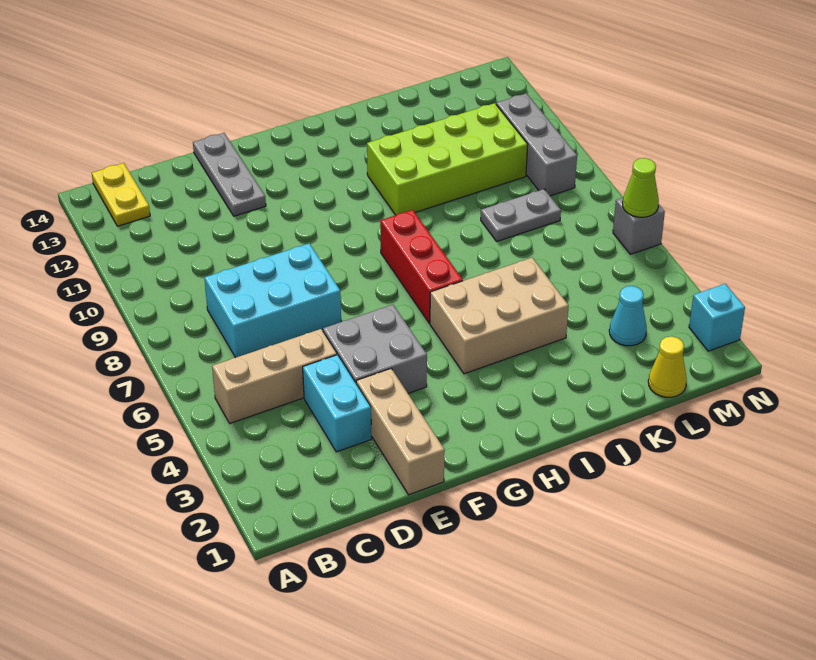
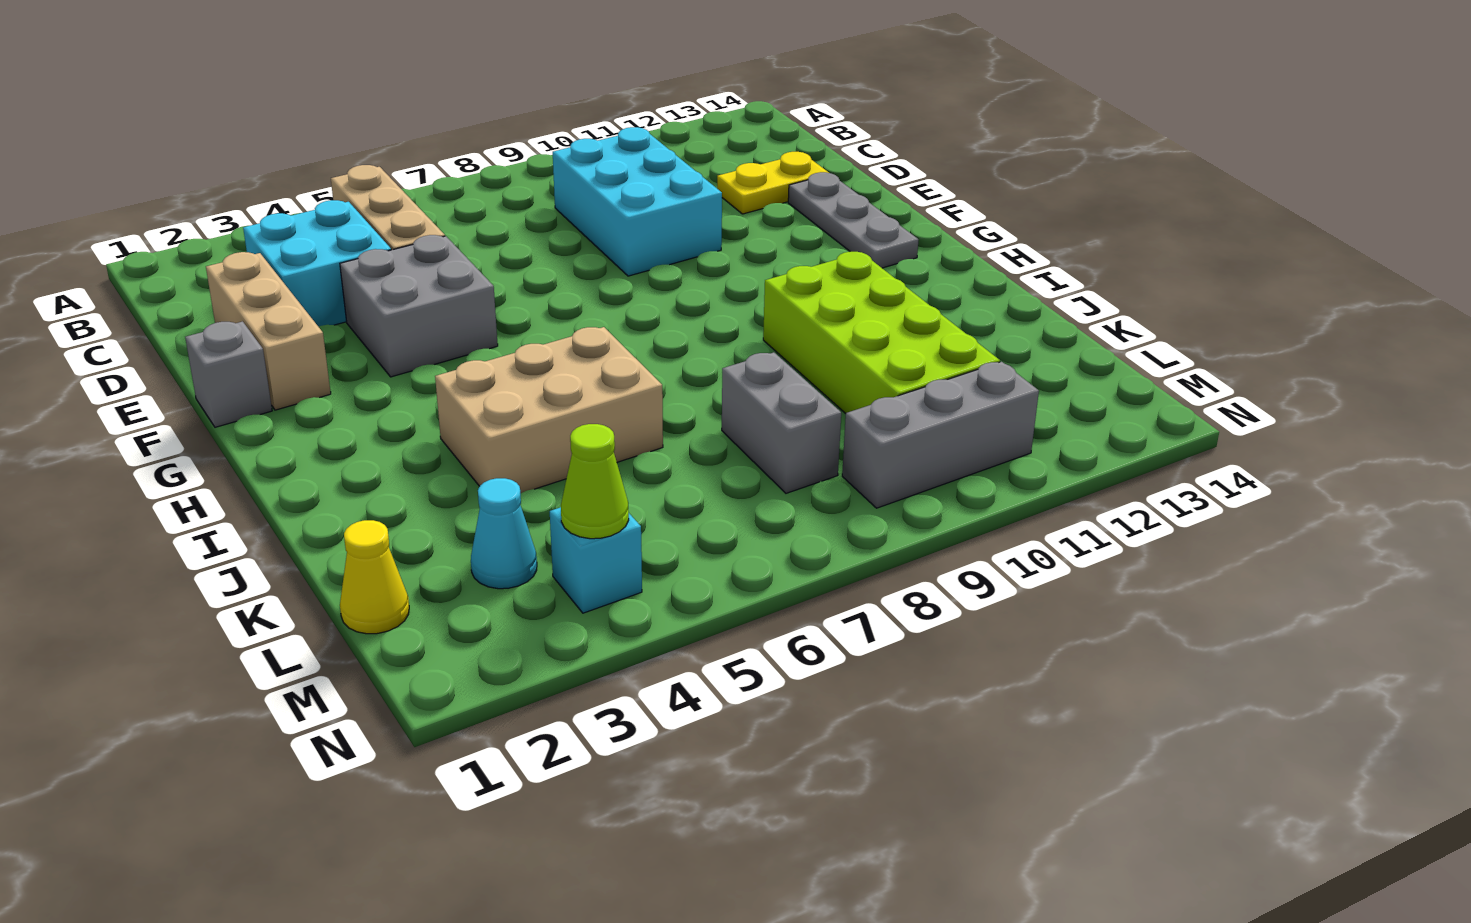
yellow plate B13:B14 level 1 -> yellow plate D12:D13 level 1
cyan brick C7:E8 level 1 -> cyan brick C9:E10 level 1
cyan brick D3:D4 level 1 -> cyan brick C3:D4 level 1
tan brick E1:E3 level 1 -> tan brick D2:F2 level 1
grey plate E12:E14 level 1 -> grey plate E13:G13 level 1
tan brick H4:J5 level 1 -> tan brick I4:J6 level 1
red brick H6:H8 level 1 -> none
grey plate K8:L8 level 1 -> grey brick K8:L8 level 1
cyan brick N2 level 1 -> cyan brick M4 level 1
grey brick N6 level 1 -> grey brick F1 level 1
lime cone N6 level 2 -> lime cone M4 level 2

